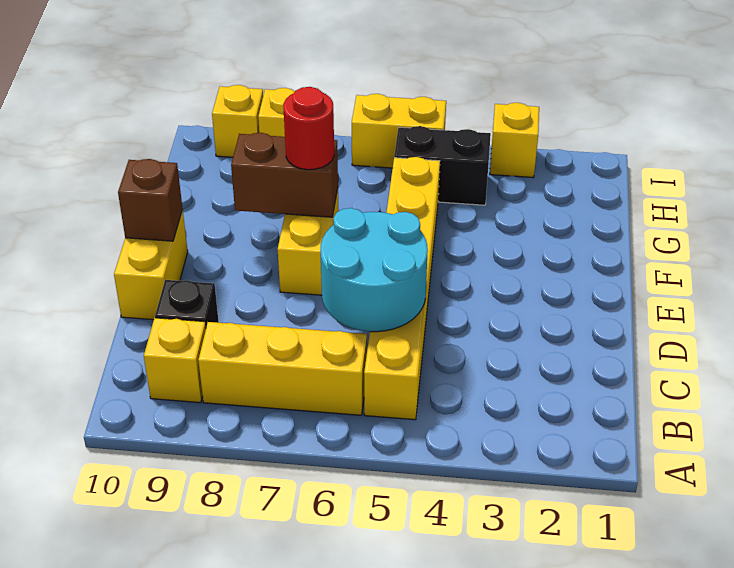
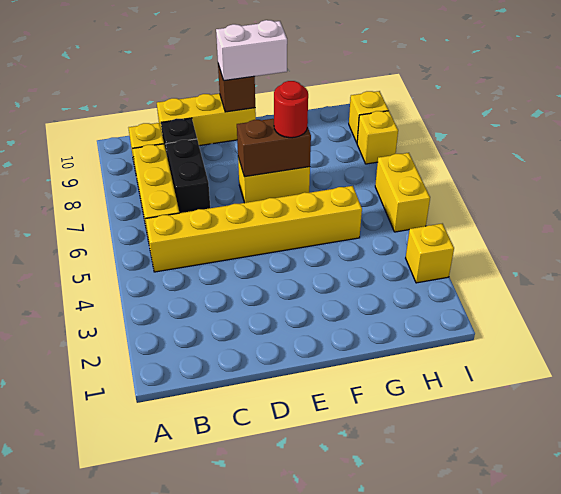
cyan round brick C5:D6 level 2 -> none
yellow brick D10:E10 level 1 -> yellow brick C10:E10 level 1
none -> white brick E10:F10 level 3
brown brick F7:F8 level 2 -> brown brick E7:F7 level 2
black brick H4:H5 level 1 -> black brick C7:C8 level 1

